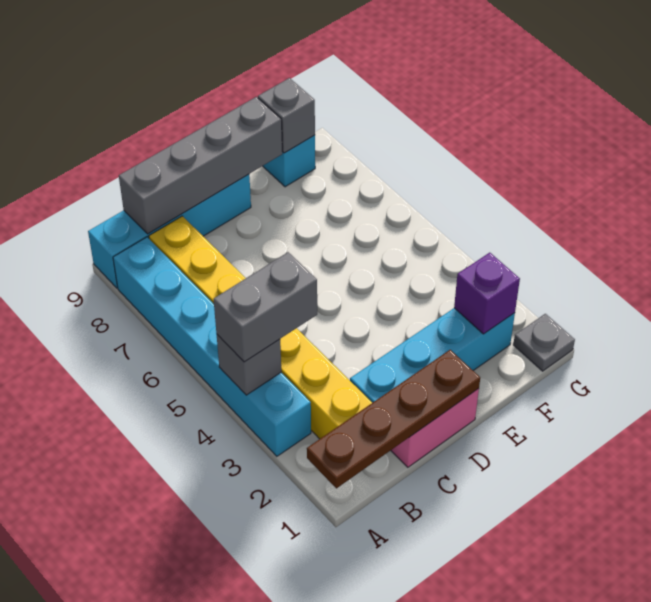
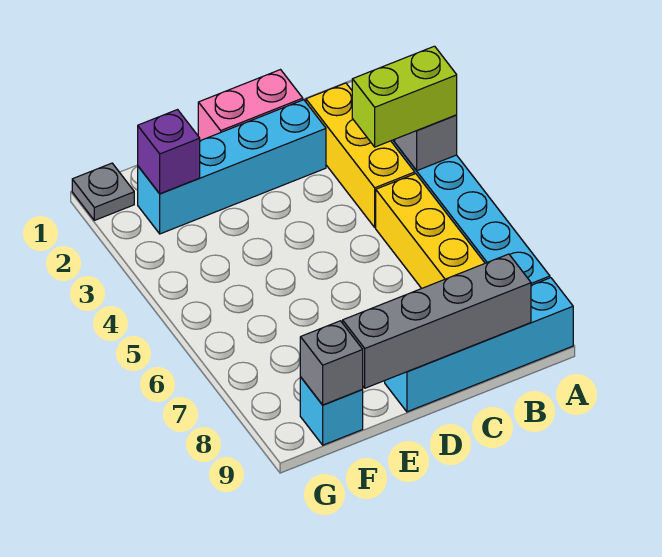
brown plate A1:D1 level 2 -> none
grey brick A4:B4 level 3 -> lime brick A4:B4 level 3

